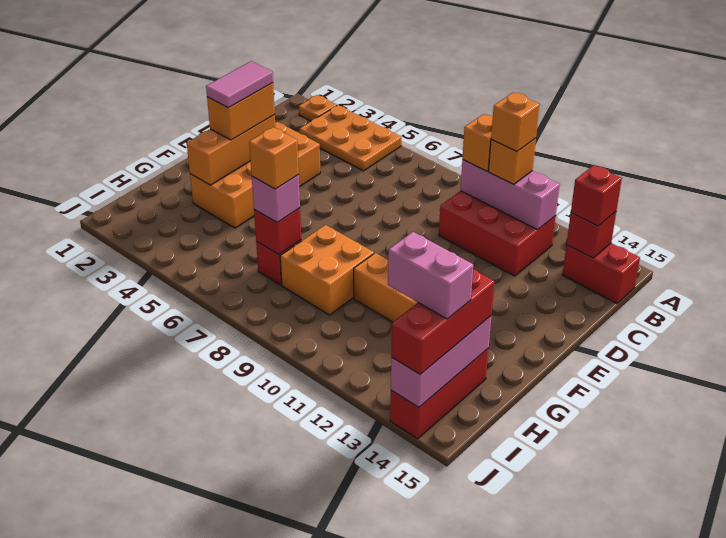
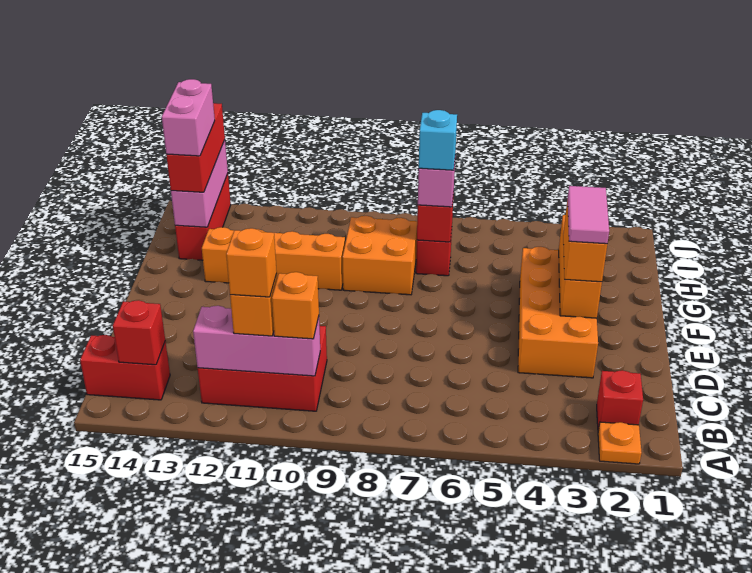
orange plate A3:B5 level 1 -> none
red brick B14 level 3 -> red brick B2 level 1
orange brick H7 level 4 -> cyan brick H7 level 4
pink brick I13:I14 level 4 -> pink brick H14:I14 level 4

